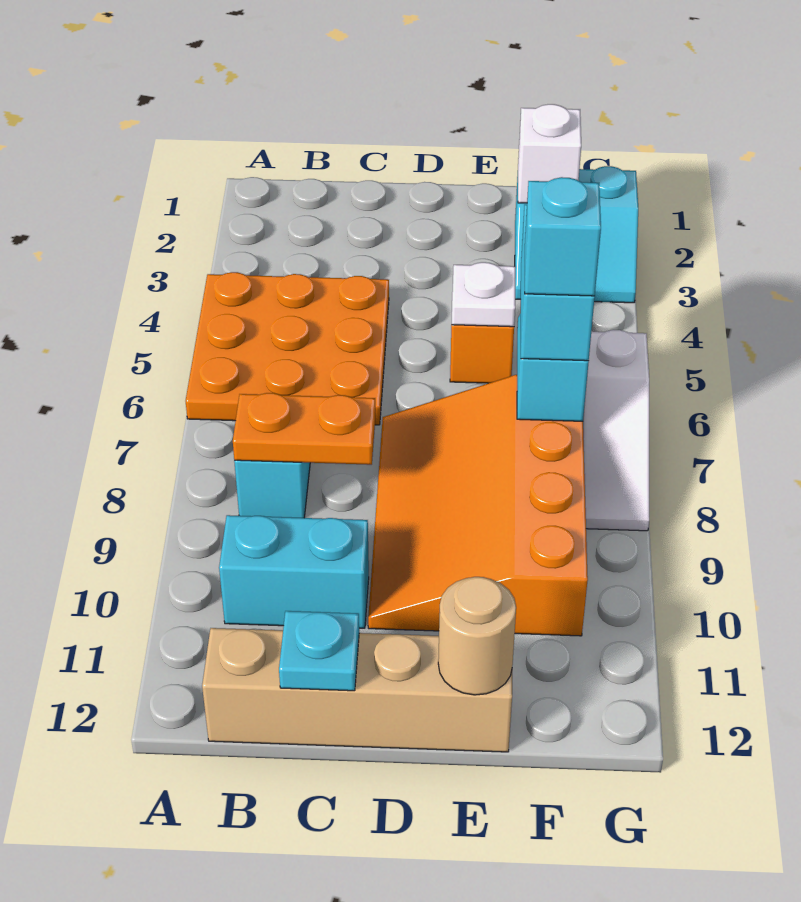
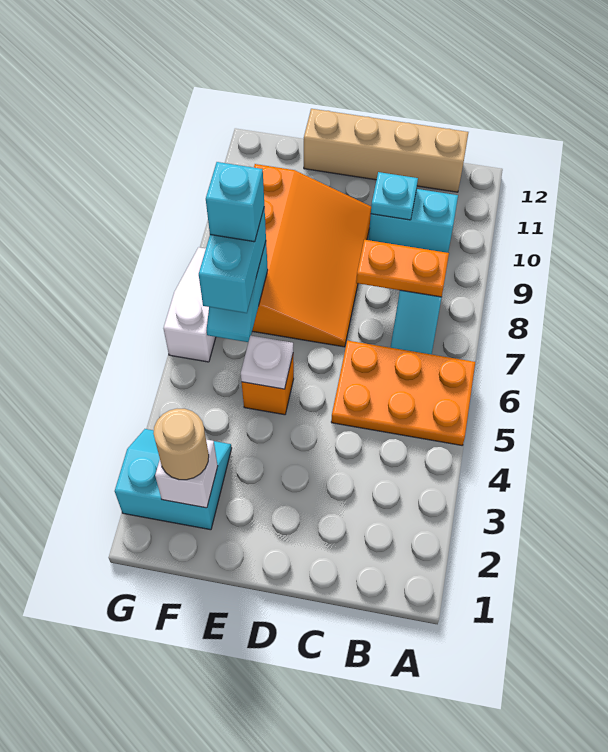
orange plate A4:C6 level 1 -> orange plate A5:C6 level 1
cyan plate C12 level 2 -> cyan plate C10 level 2
tan round brick E12 level 2 -> tan round brick F2 level 3

